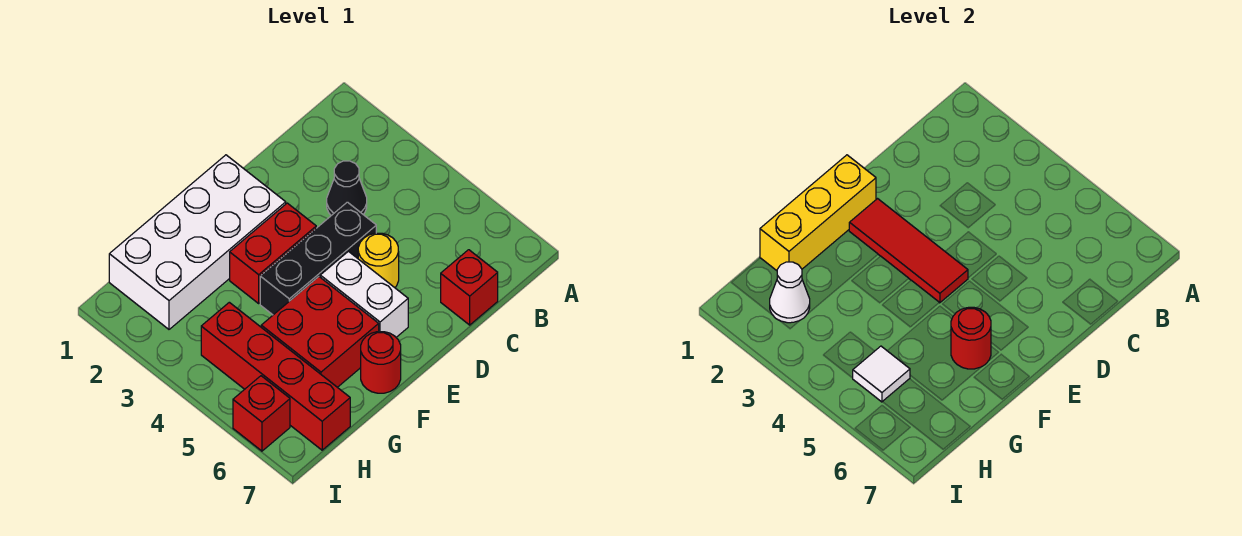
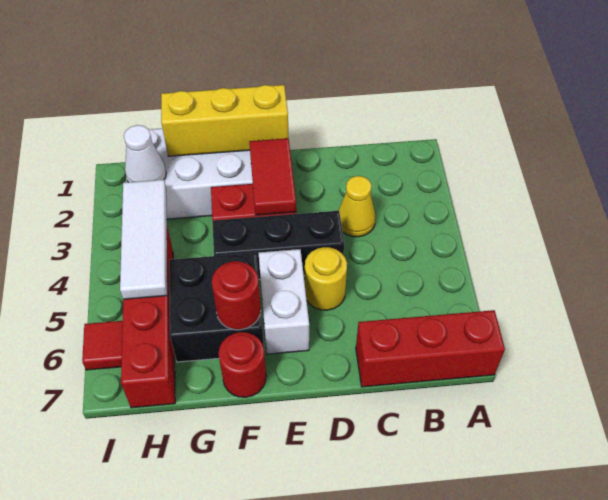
black cone C3 level 1 -> yellow cone C3 level 1
red brick C7 level 1 -> red brick A7:C7 level 1
red tile E2:E4 level 2 -> red tile E2:E3 level 2
red brick F5:G6 level 1 -> black brick F5:G6 level 1
white tile H5 level 2 -> white tile H3:H5 level 2
red brick I6 level 1 -> red tile I6 level 1

